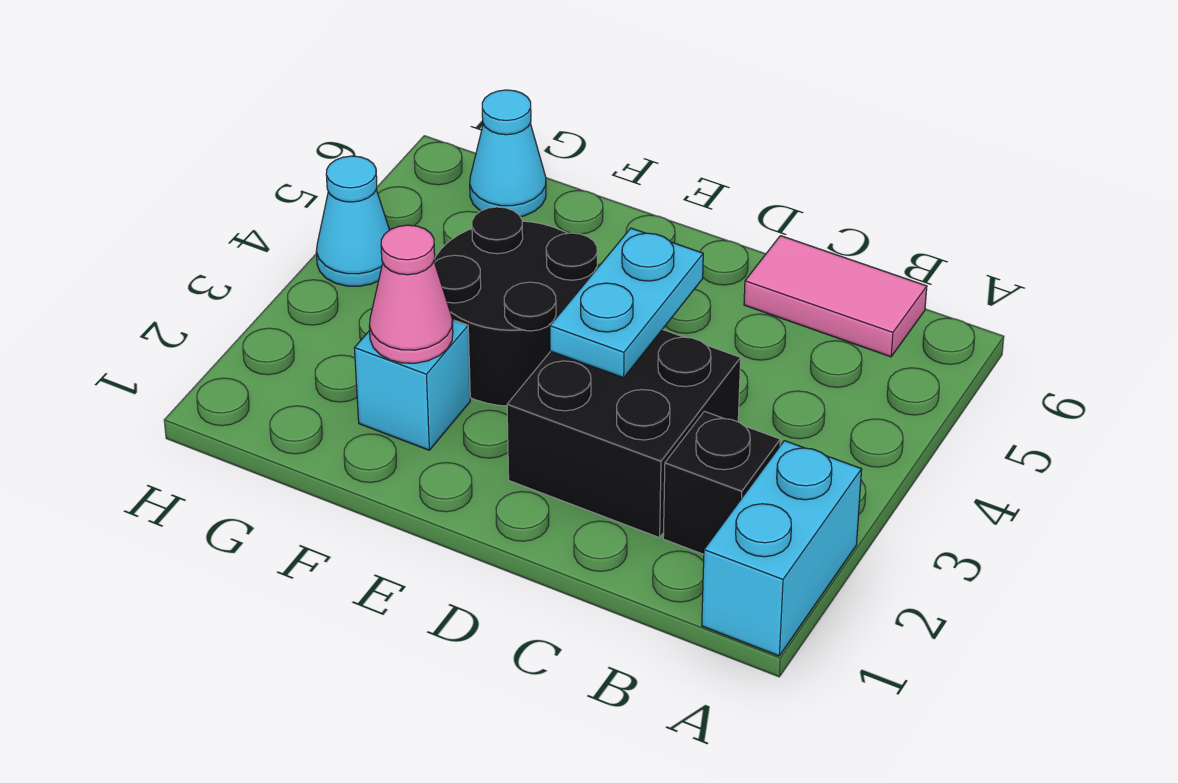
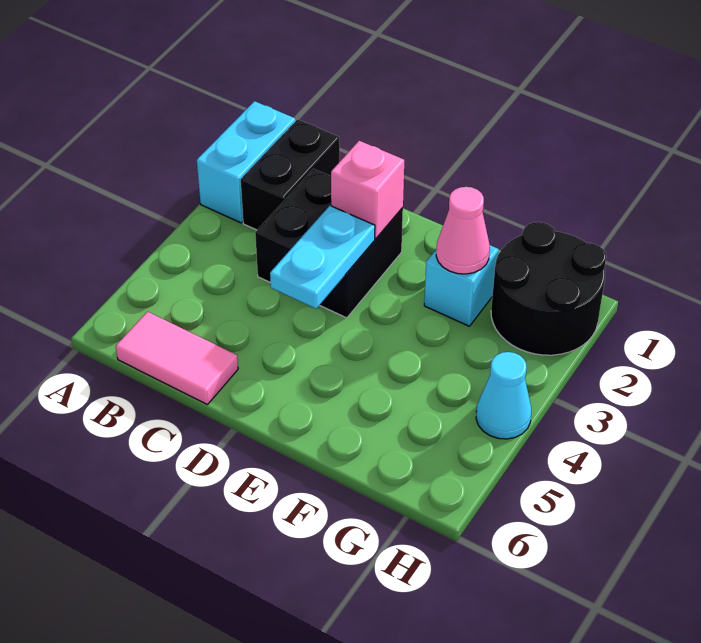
black brick B2 level 1 -> black brick B1:B2 level 1
none -> pink brick D2 level 2
black round brick E3:F4 level 1 -> black round brick G1:H2 level 1
cyan cone G6 level 1 -> none

